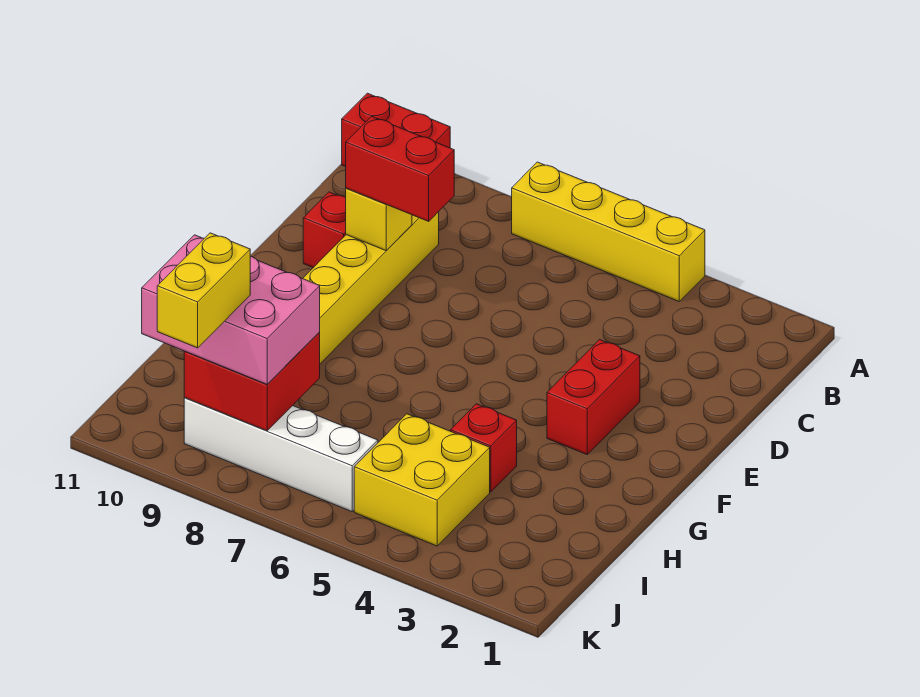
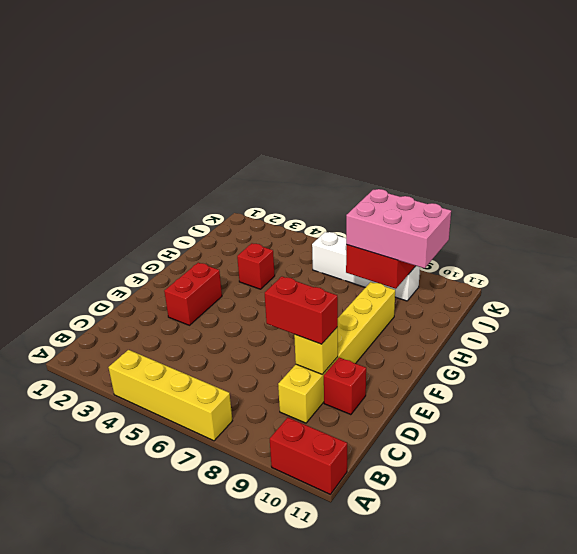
yellow brick I4:J5 level 1 -> none
yellow brick J9:K9 level 4 -> none

